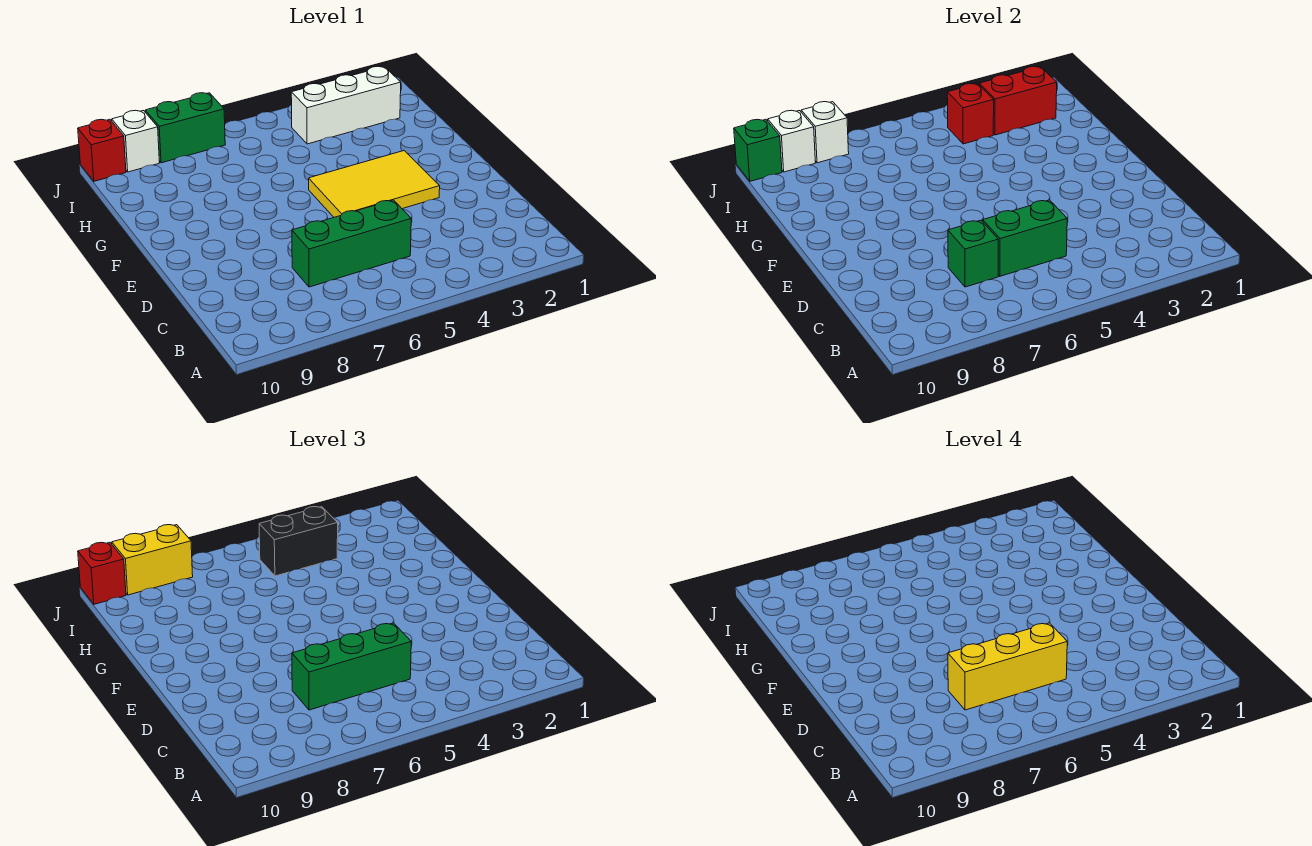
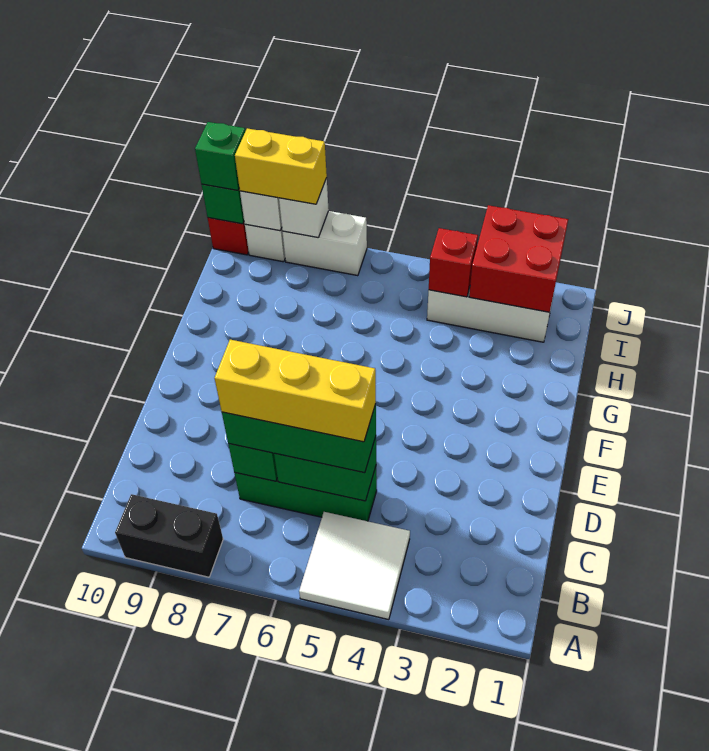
none -> white tile A4:B5 level 1
yellow tile E3:F5 level 1 -> none
red brick I2:I3 level 2 -> red brick I2:J3 level 2
black brick I4:I5 level 3 -> black brick A8:A9 level 1
green brick J7:J8 level 1 -> white brick J7:J8 level 1
red brick J10 level 3 -> green brick J10 level 3

